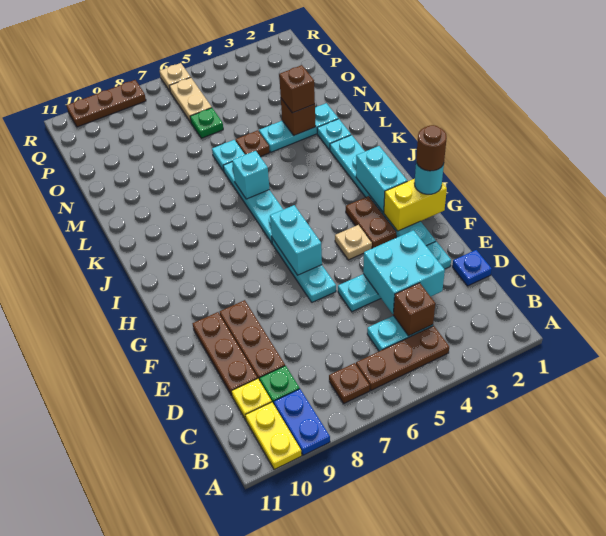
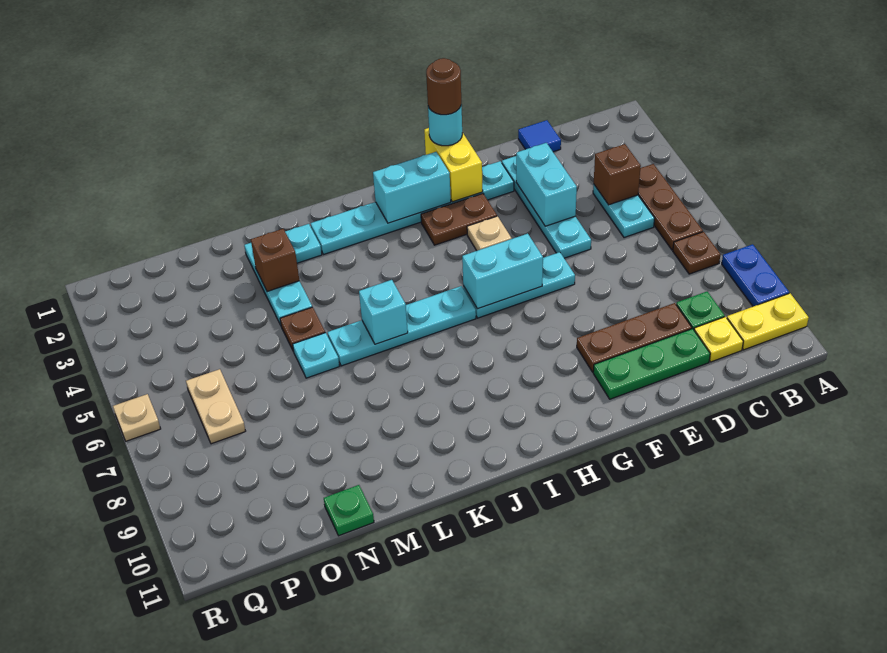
blue plate A9:B9 level 1 -> blue plate A8:A9 level 1
blue plate D1 level 1 -> blue tile D1 level 1
cyan brick D3:E4 level 2 -> cyan brick E3:E4 level 2
brown plate D10:F10 level 1 -> green plate D10:F10 level 1
brown brick M3 level 3 -> none
green plate O6 level 1 -> green plate N11 level 1
tan plate P6:Q6 level 1 -> tan plate P6:P7 level 1
brown plate R8:R10 level 1 -> none

